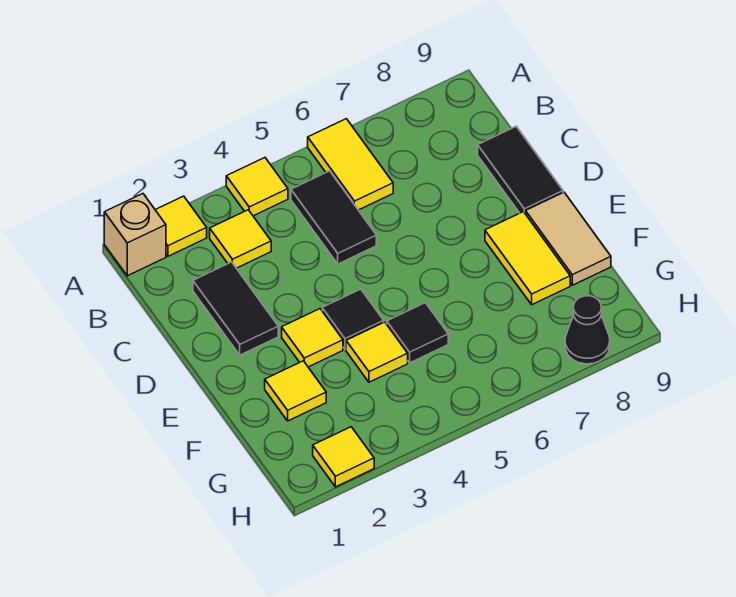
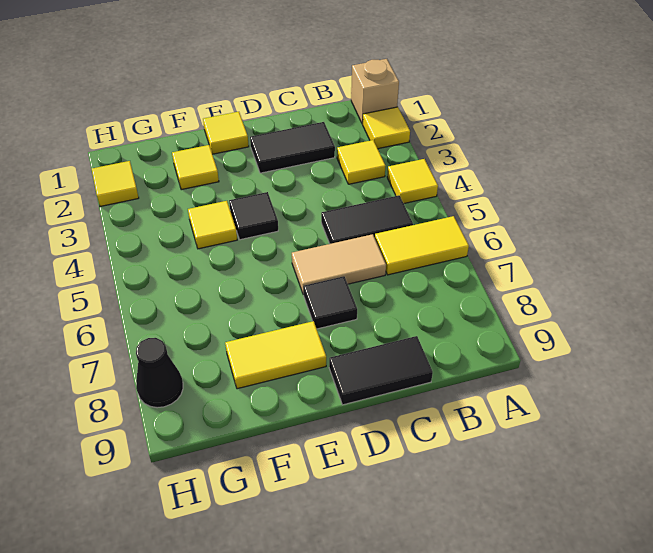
yellow tile E3 level 1 -> yellow tile E1 level 1
tan tile E9:F9 level 1 -> tan tile C6:D6 level 1
black tile F5 level 1 -> black tile D7 level 1

